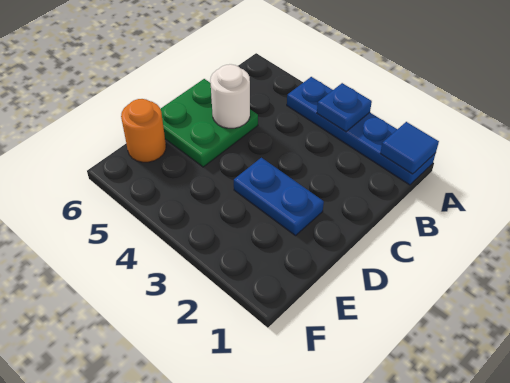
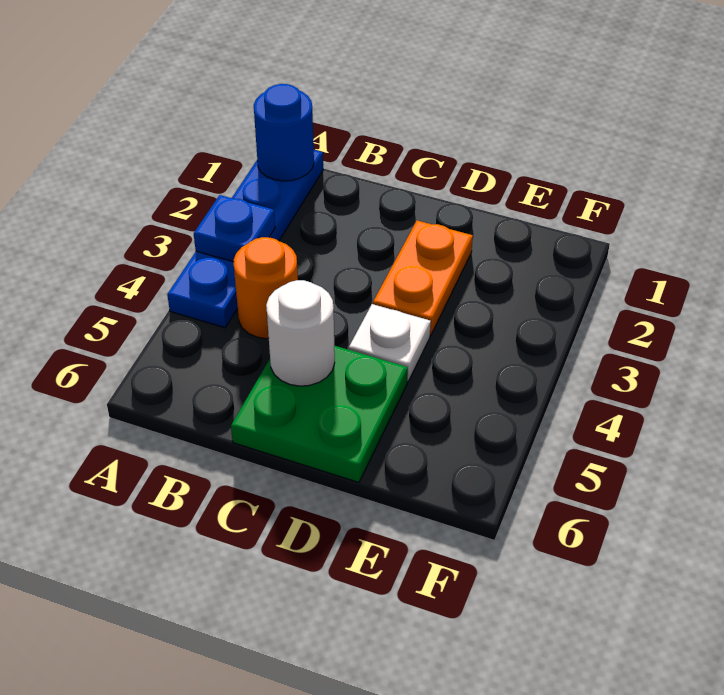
blue tile A1 level 2 -> blue round brick A1 level 2
blue plate D2:D3 level 1 -> orange plate D2:D3 level 1
none -> white plate D4 level 1
orange round brick E6 level 1 -> orange round brick B4 level 1

